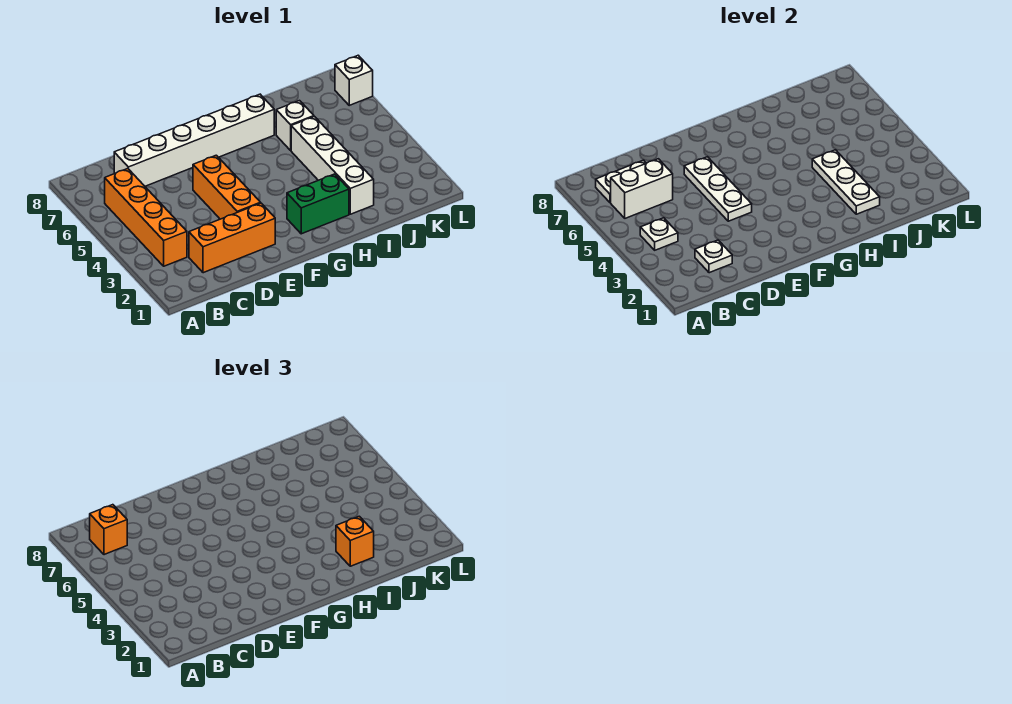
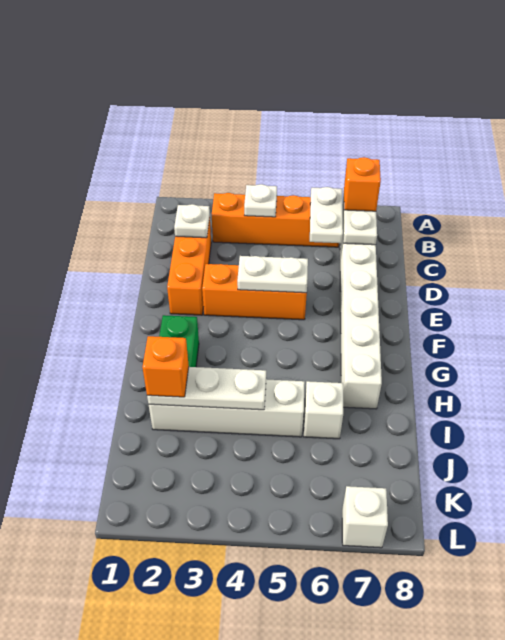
white brick B6:C6 level 2 -> white plate B6:C6 level 2
white plate E4:E6 level 2 -> white plate E4:E5 level 2

